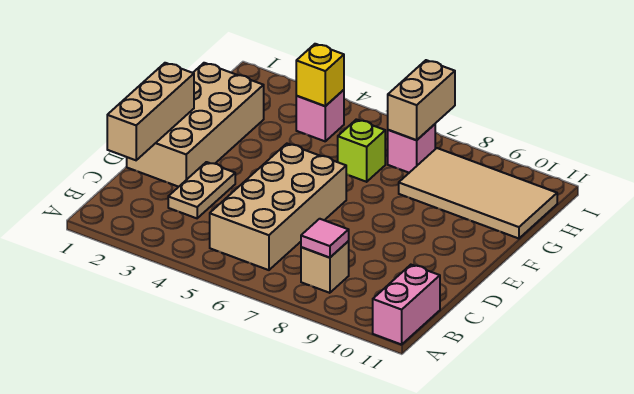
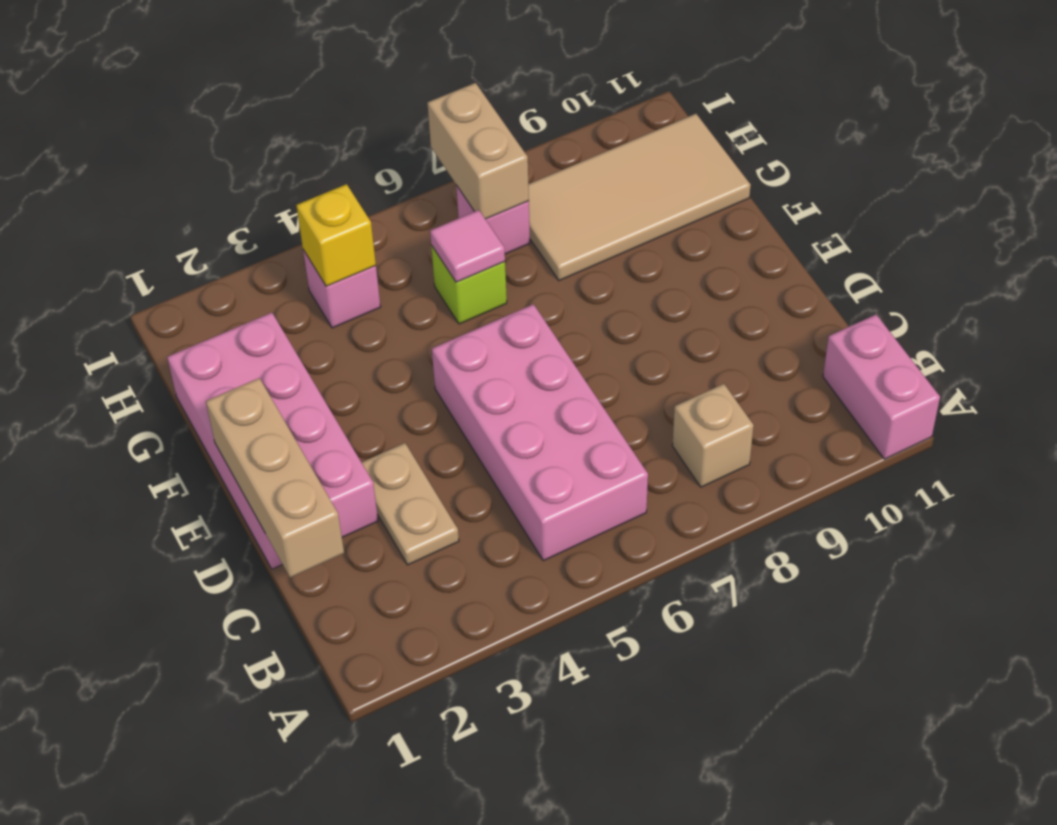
tan brick B5:E6 level 1 -> pink brick B5:E6 level 1
pink tile B8 level 2 -> pink tile G6 level 2
tan brick D1:G2 level 1 -> pink brick D1:G2 level 1

